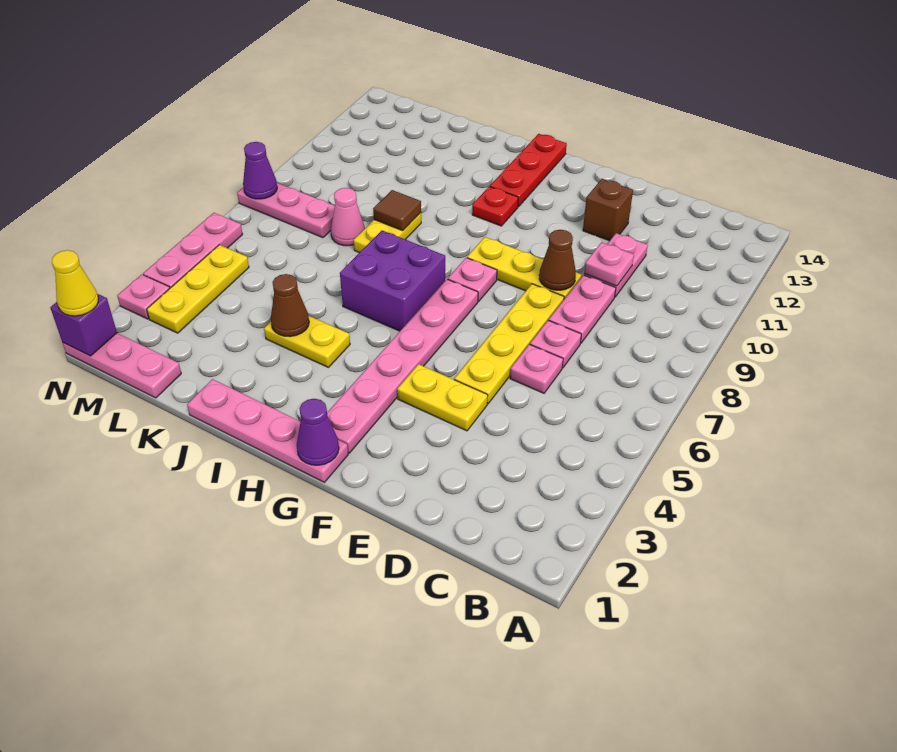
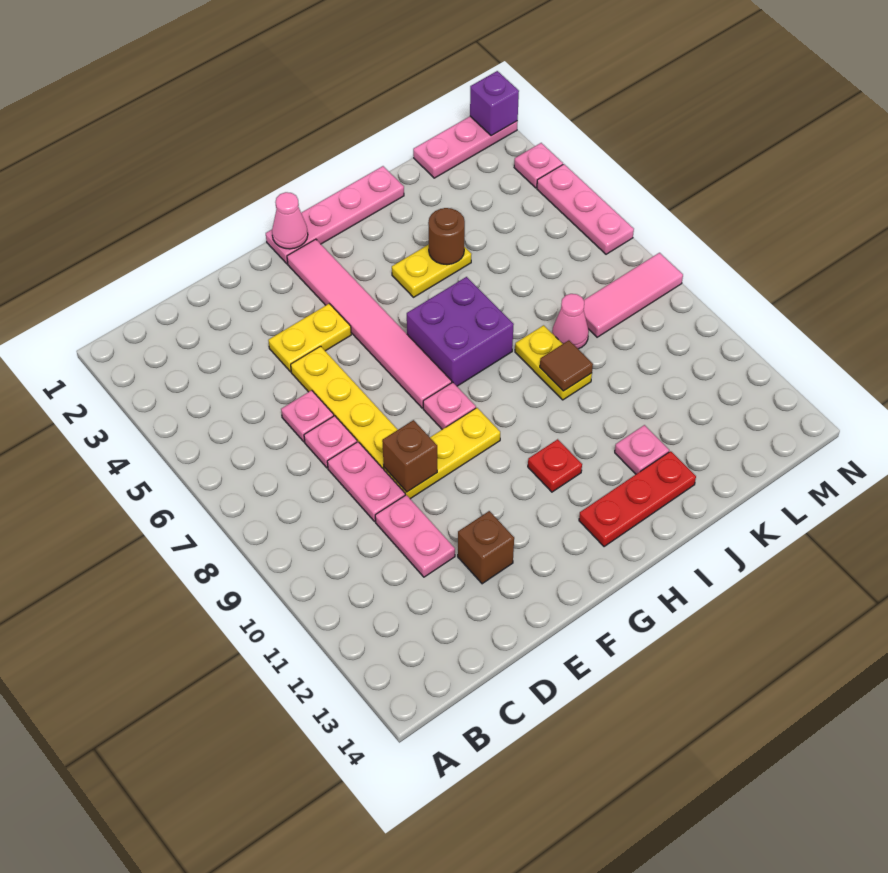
pink plate D10 level 2 -> pink plate J12 level 1
brown cone E9 level 2 -> brown brick E9 level 2
purple cone G1 level 2 -> pink cone G1 level 2
pink plate G2:G7 level 1 -> pink tile G2:G7 level 1
red plate H12:H14 level 1 -> red plate H13:J13 level 1
brown cone J4 level 2 -> brown round brick J4 level 2
pink plate L8:N8 level 1 -> pink tile L8:N8 level 1
yellow plate M3:M5 level 1 -> none
yellow cone N1 level 3 -> none
purple cone N8 level 2 -> none

